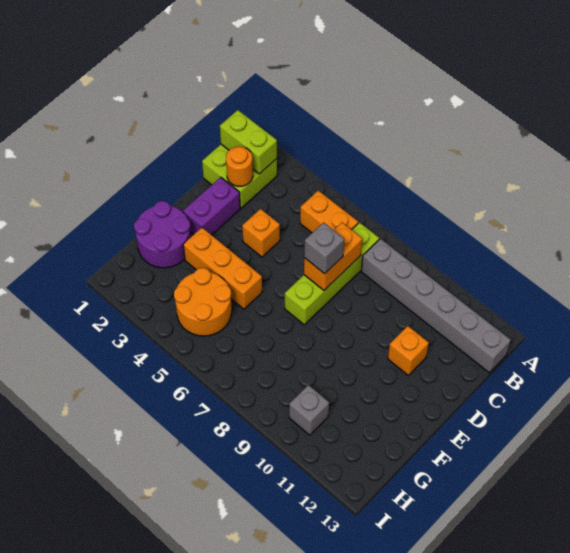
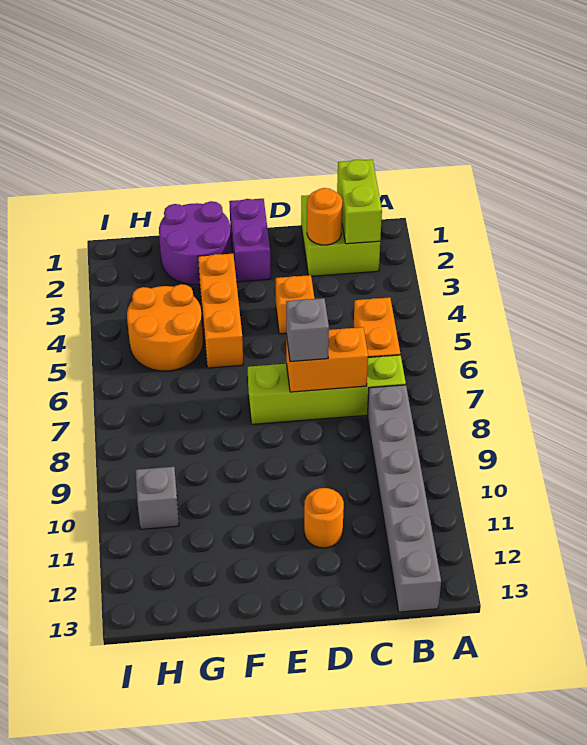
purple brick D2:E2 level 1 -> purple brick E1:E2 level 1
orange brick D11 level 1 -> orange round brick D11 level 1

